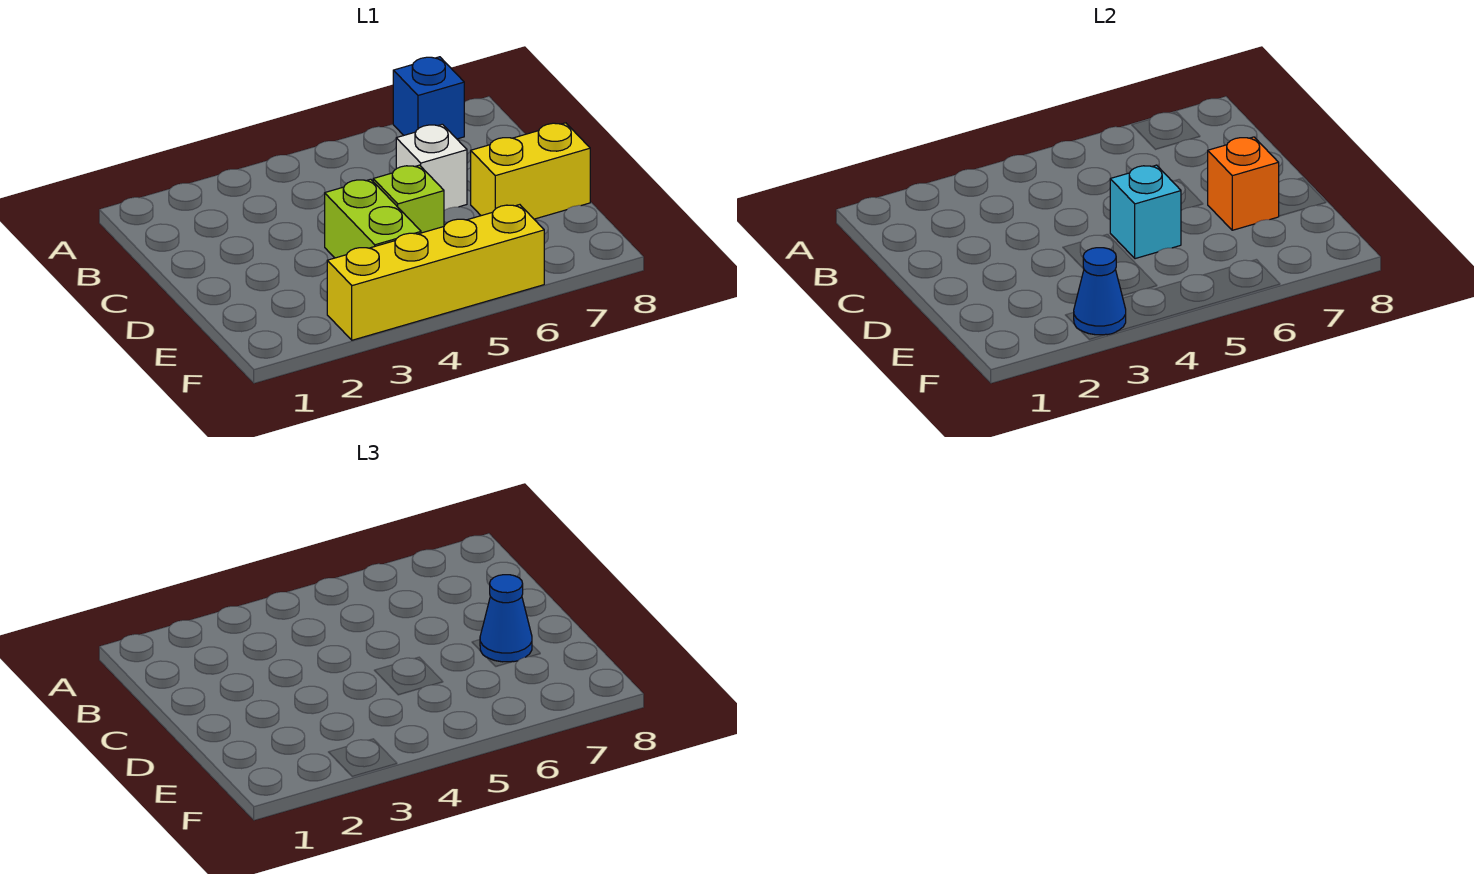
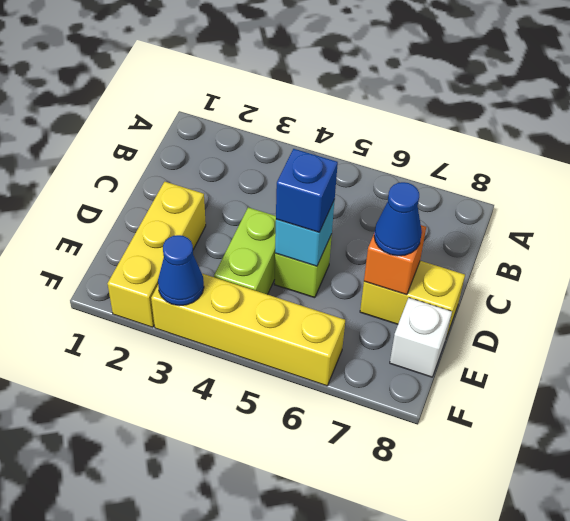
blue brick A7 level 1 -> blue brick D5 level 3
white brick C6 level 1 -> white brick E8 level 1
none -> yellow brick D2:F2 level 1

